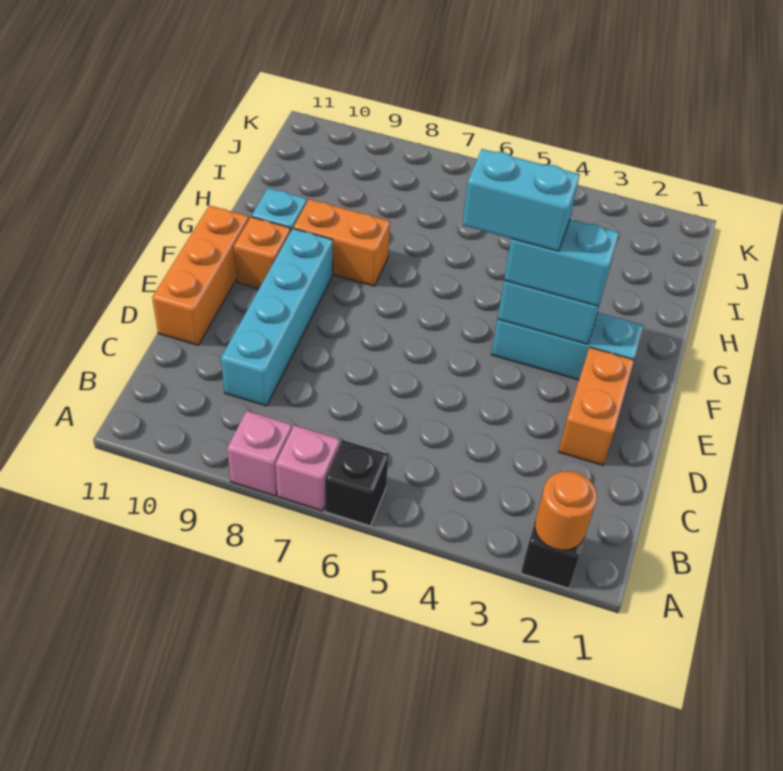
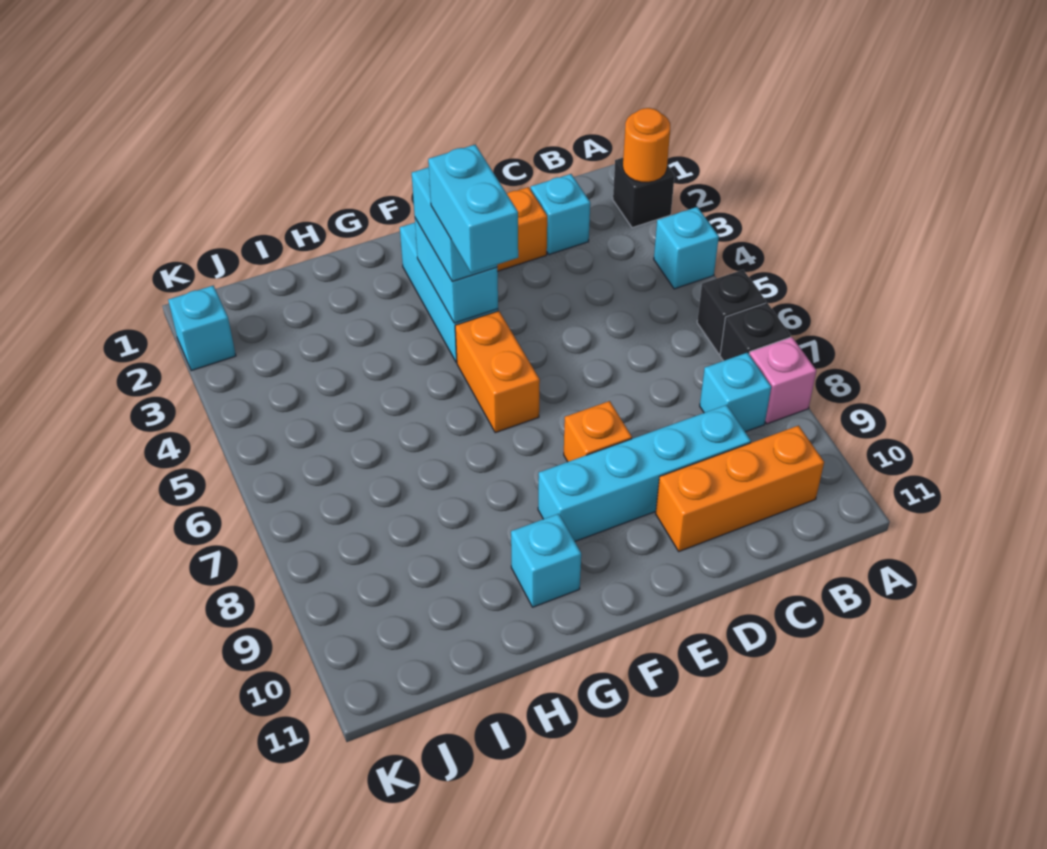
none -> cyan brick A4 level 1
pink brick A7 level 1 -> black brick A7 level 1
none -> cyan brick B8 level 1
none -> cyan brick C2 level 1
orange brick D11:F11 level 1 -> orange brick B10:D10 level 1
orange brick F10 level 1 -> orange brick E8 level 1
orange brick G8:G9 level 1 -> orange brick F5:F6 level 1
none -> cyan brick K2 level 1

